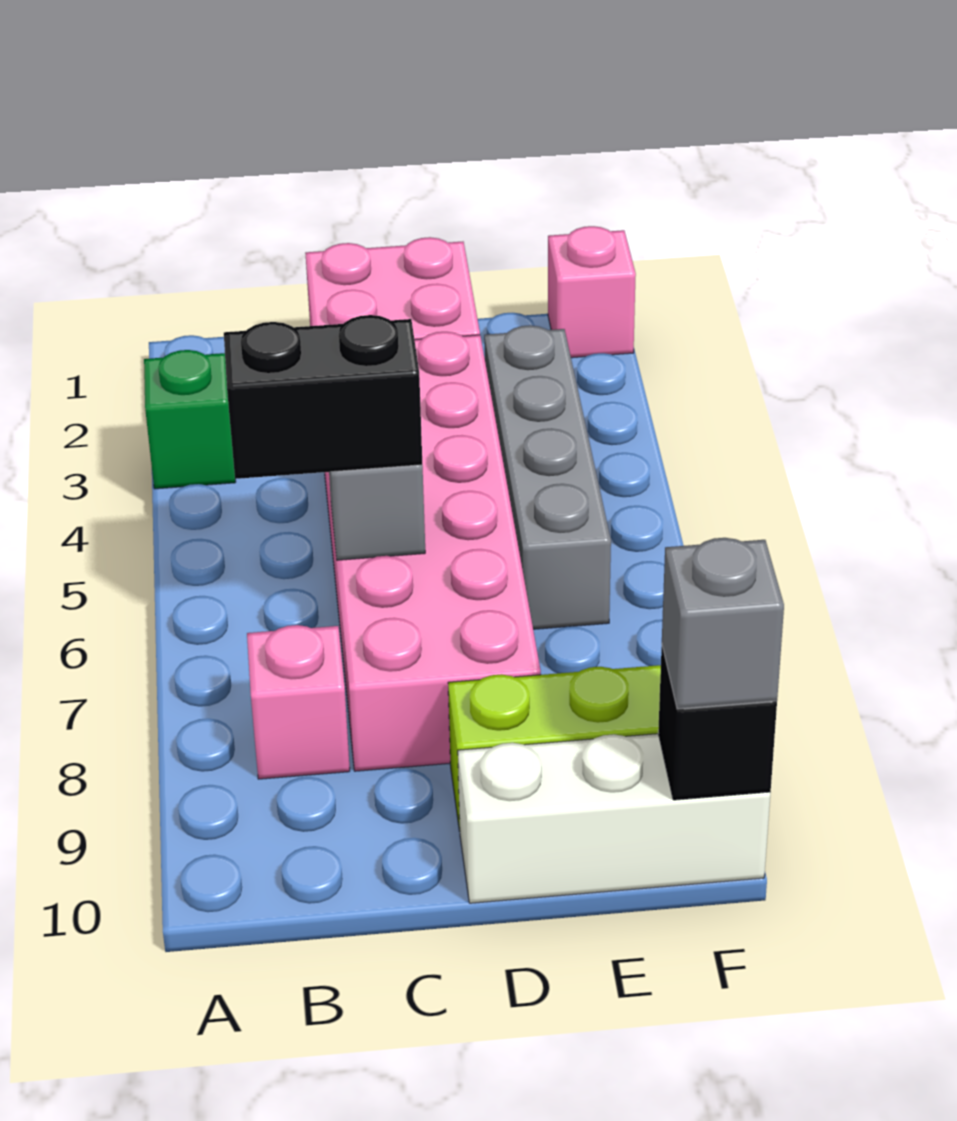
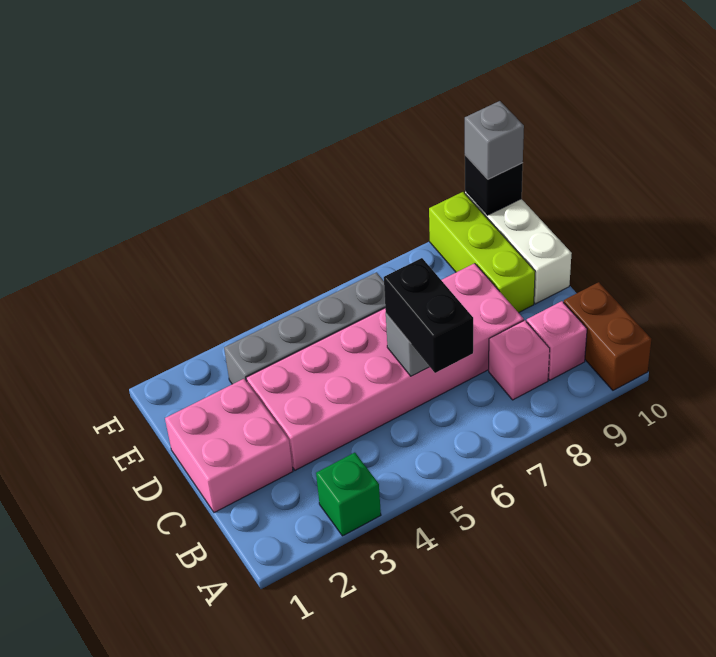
none -> brown brick A10:B10 level 1
pink brick F1 level 1 -> pink brick B9 level 1

